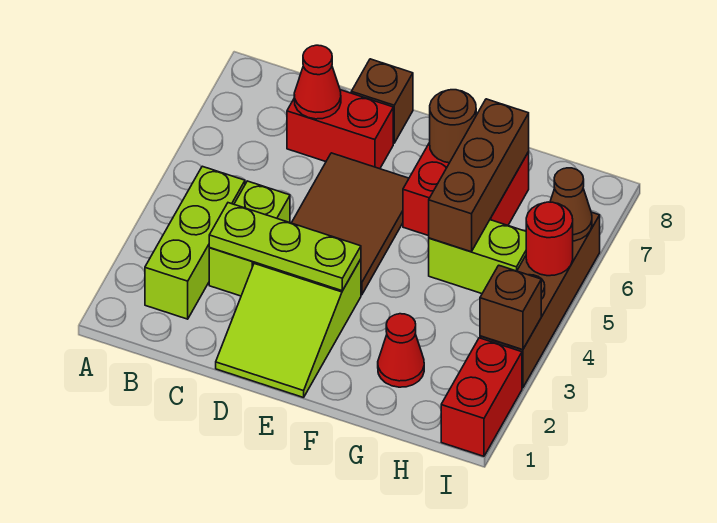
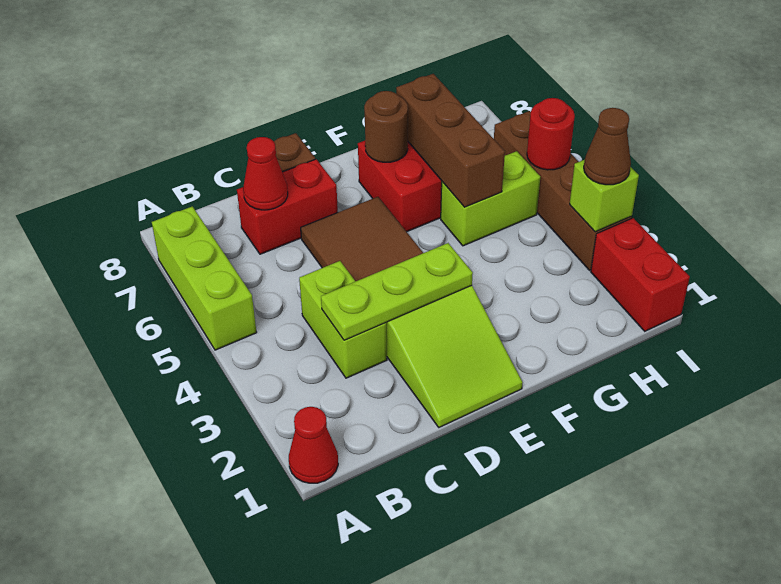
lime brick B2:B4 level 1 -> lime brick A5:A7 level 1
red cone G2 level 1 -> red cone A1 level 1
brown brick I3 level 2 -> lime brick I3 level 2
brown cone I6 level 2 -> brown cone I3 level 3

